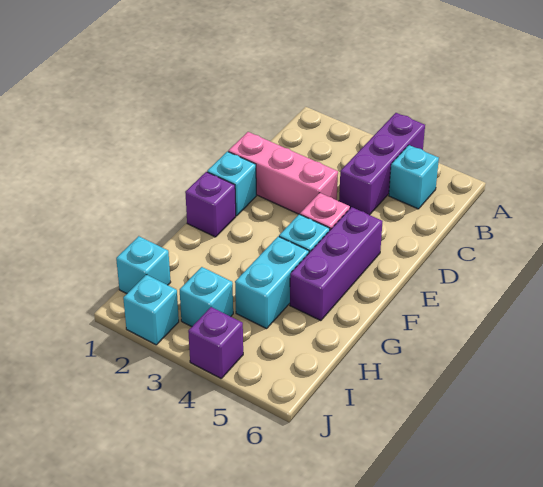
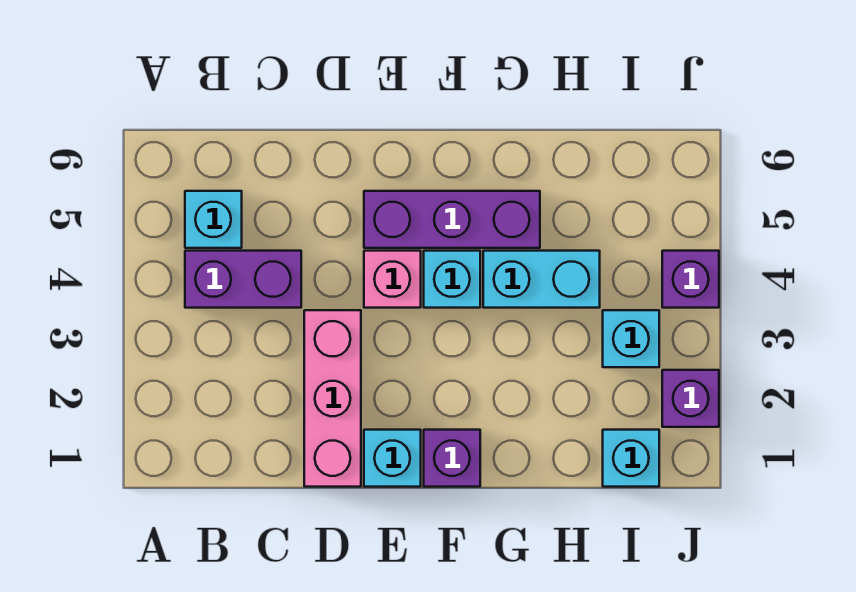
purple brick A4:C4 level 1 -> purple brick B4:C4 level 1
cyan brick J2 level 1 -> purple brick J2 level 1

